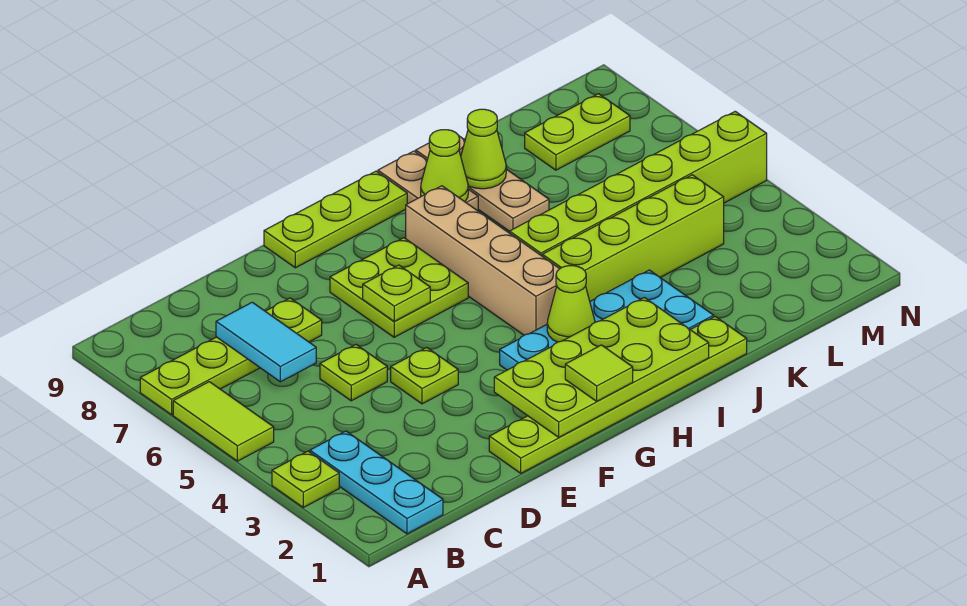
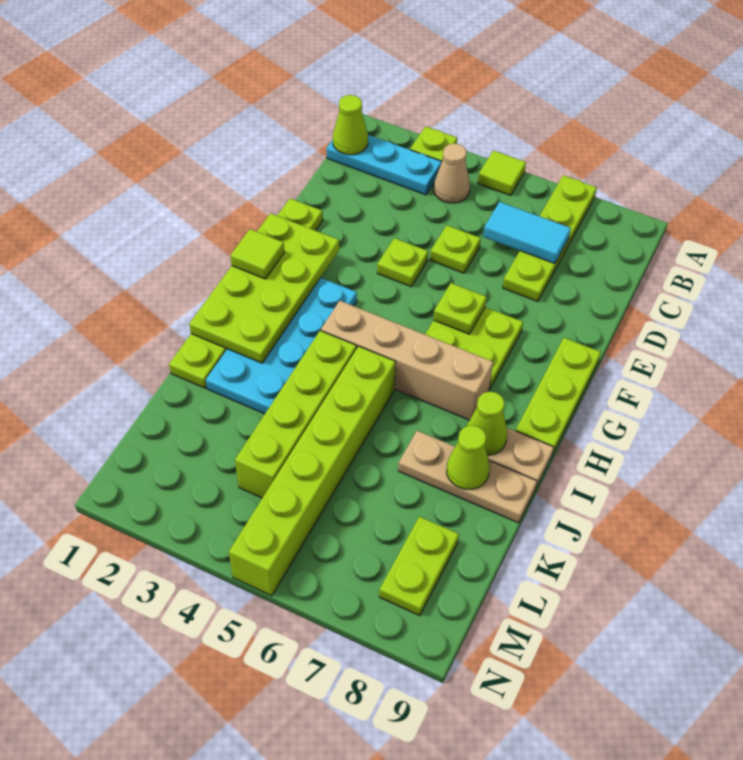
lime tile A5:A6 level 1 -> lime tile A5 level 1
none -> tan cone B4 level 1
lime cone H3 level 2 -> lime cone B1 level 2

